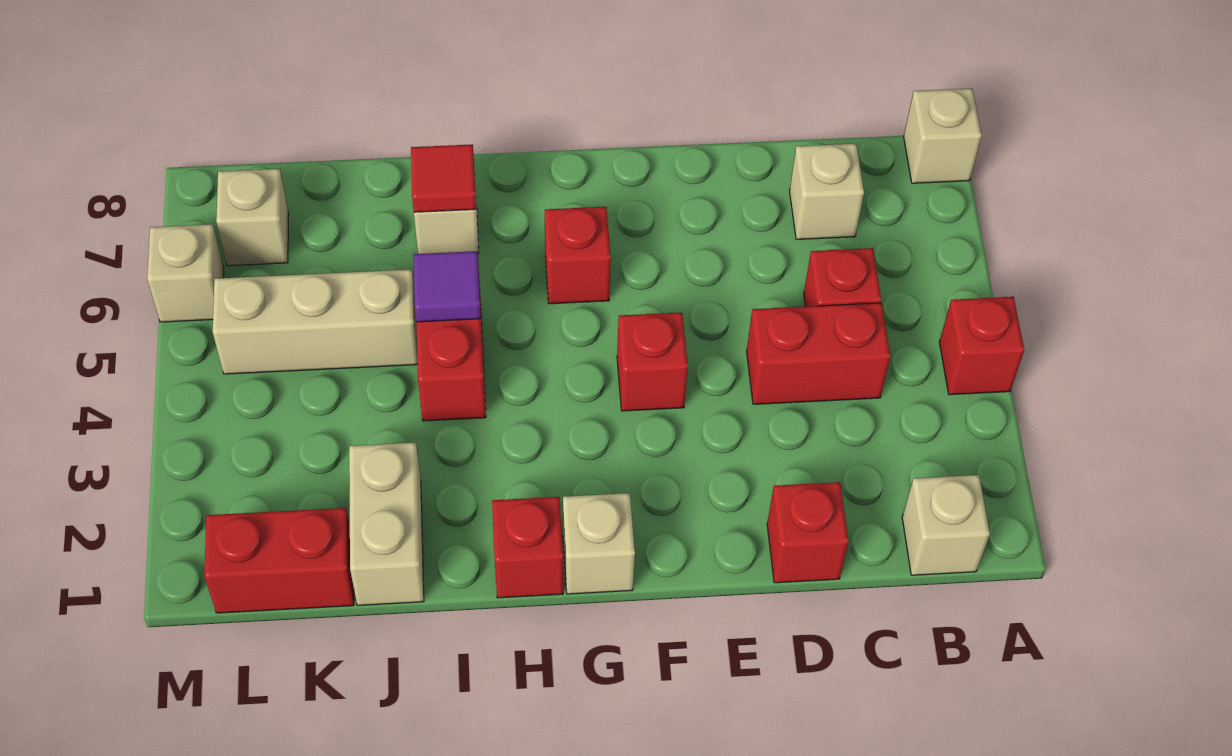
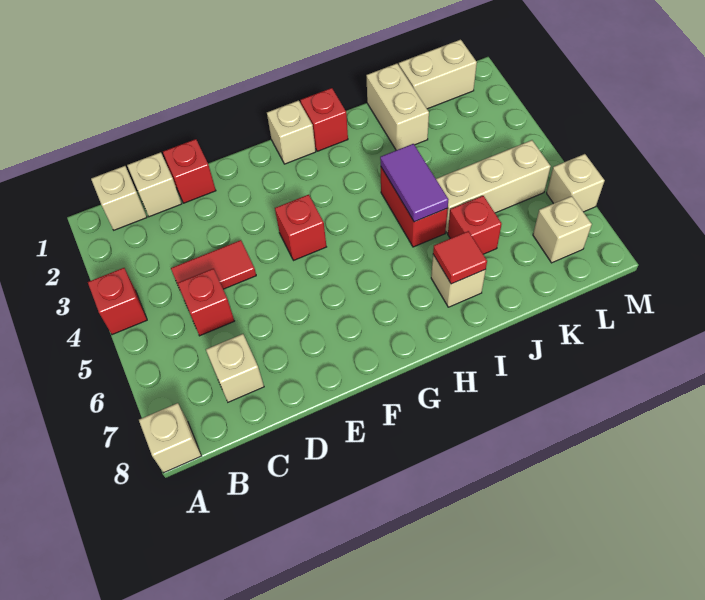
none -> tan brick C1 level 1
red brick C4:D4 level 1 -> red tile C4:D4 level 1
red brick G6 level 1 -> red brick J6 level 1
purple tile I5 level 2 -> purple tile I4:I5 level 2
red brick K1:L1 level 1 -> tan brick K1:L1 level 1

